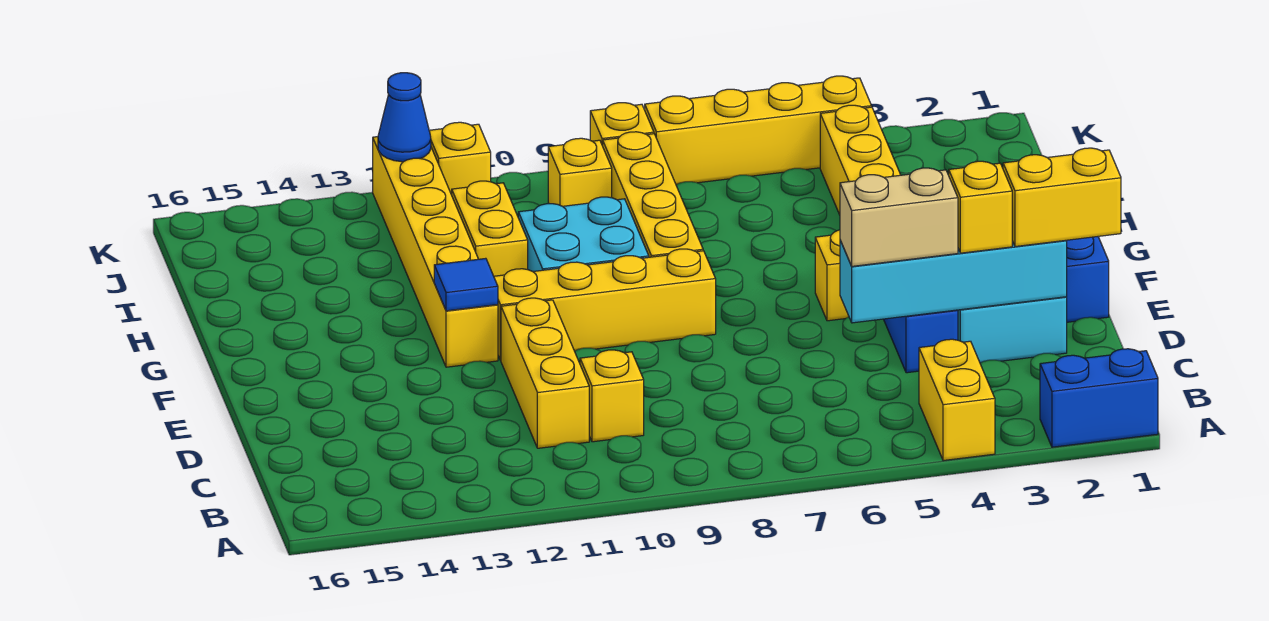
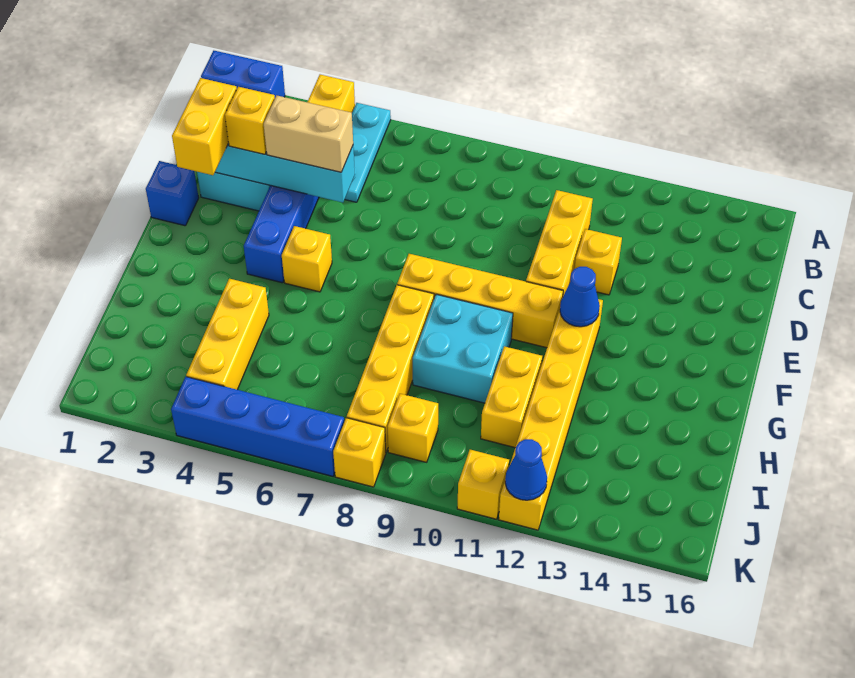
none -> cyan plate A5:C5 level 1
yellow brick C10 level 1 -> yellow brick D12 level 1
yellow brick D1:D2 level 3 -> yellow brick D2:E2 level 3
blue tile F12 level 2 -> blue cone F12 level 2
yellow brick K4:K7 level 1 -> blue brick K4:K7 level 1

